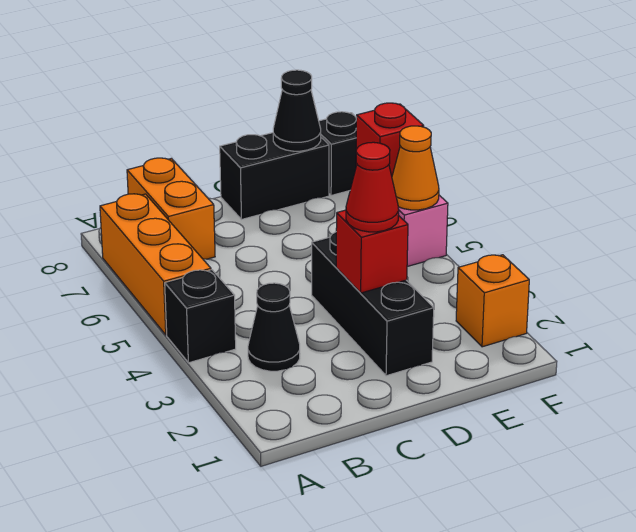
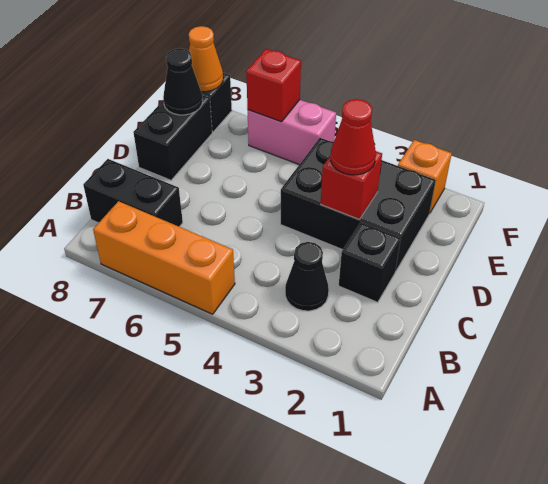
black brick A4 level 1 -> black brick C2 level 1
orange brick B7:B8 level 1 -> black brick B7:B8 level 1
black brick D2:D4 level 1 -> black brick D2:E4 level 1
orange cone F5 level 2 -> orange cone F8 level 2

